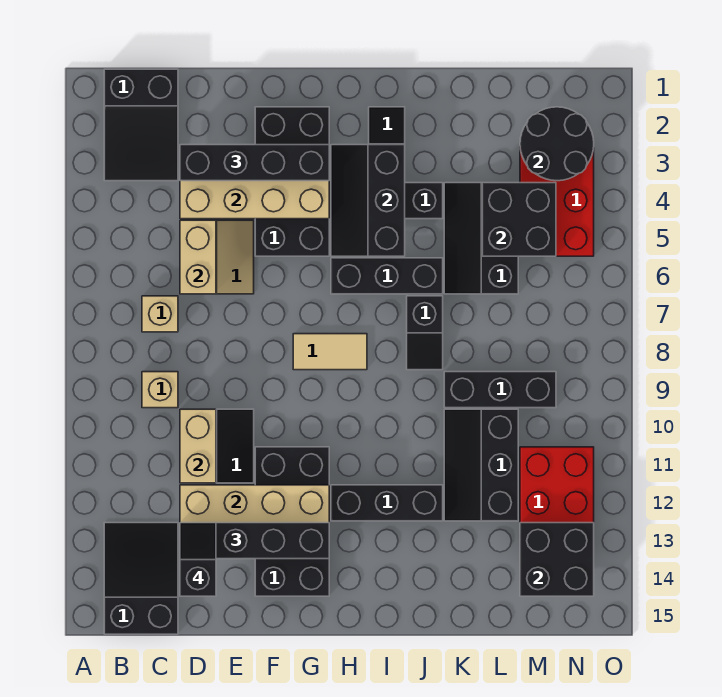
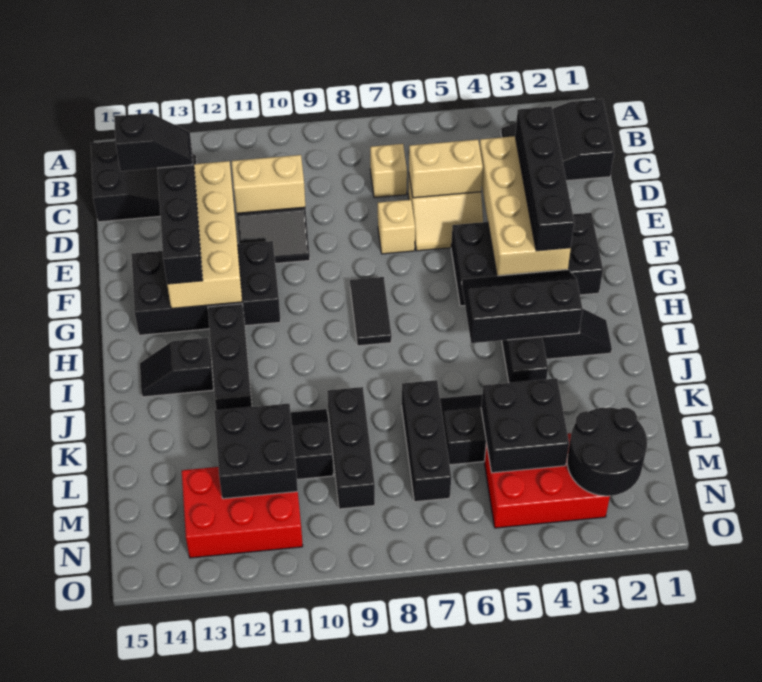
tan brick C9 level 1 -> tan brick E7 level 1
tan tile G8:H8 level 1 -> black tile G8:H8 level 1
black brick H6:J6 level 1 -> black brick K7:M7 level 1
black slope J7:J8 level 1 top 7 -> black slope I13:I14 level 1 top 13
black brick M13:N14 level 2 -> black brick L11:M12 level 2

